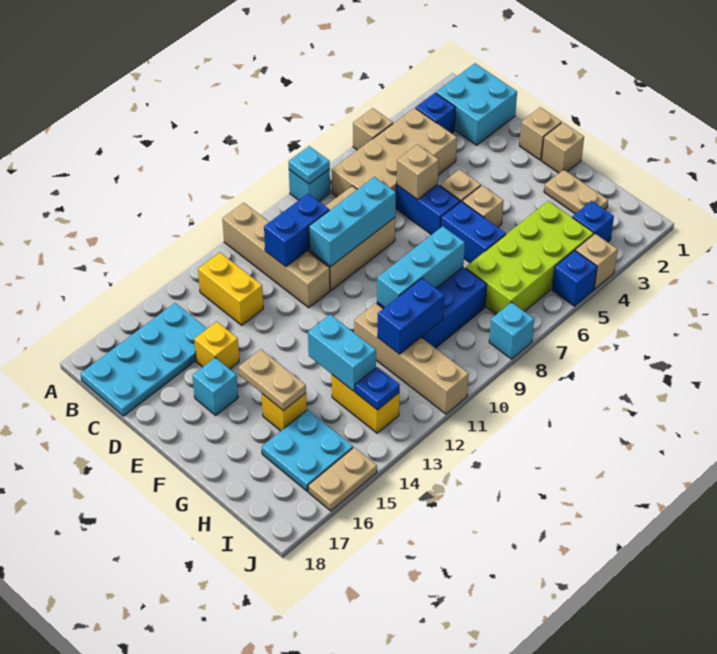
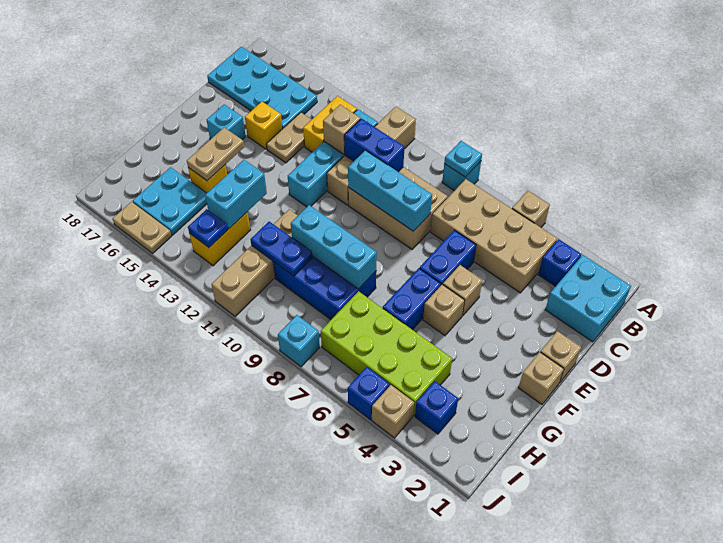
none -> cyan brick B12:E12 level 1
tan brick D6 level 2 -> tan brick C12 level 2
tan plate G2:H2 level 1 -> tan plate C14:D14 level 1
blue brick H10:H11 level 2 -> blue plate H10:H11 level 2

